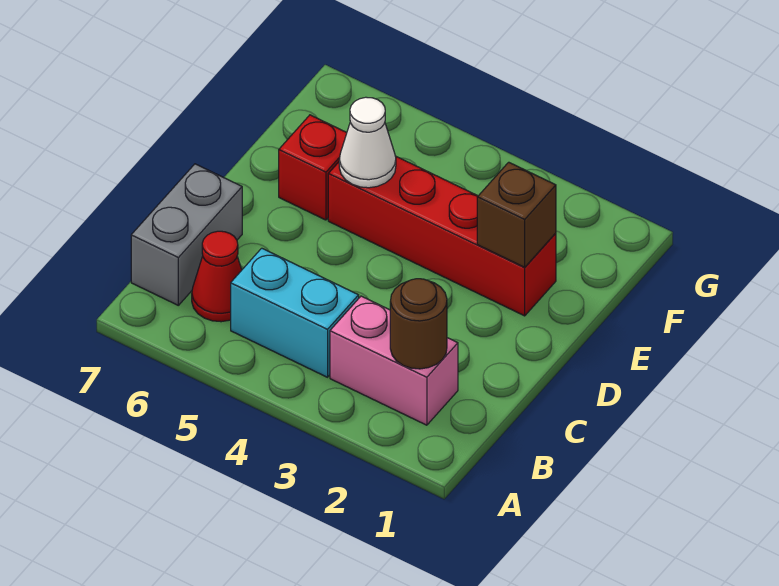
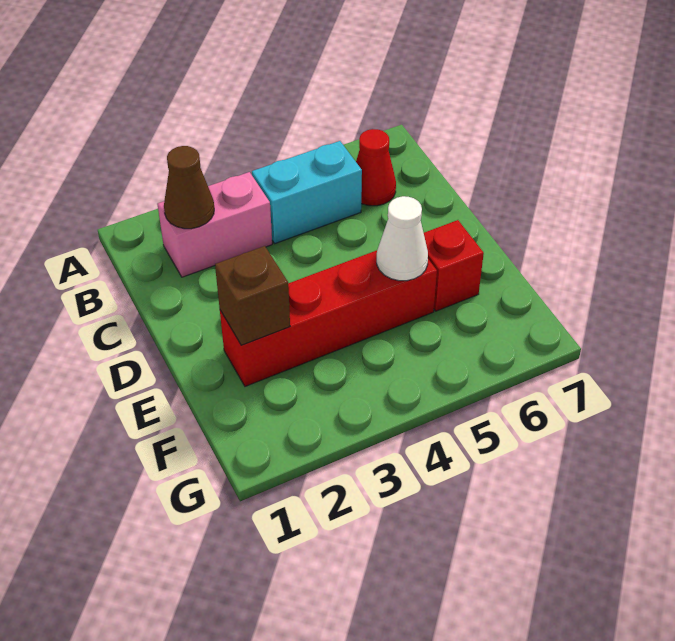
brown round brick B2 level 2 -> brown cone B2 level 2
grey brick B7:C7 level 1 -> none

